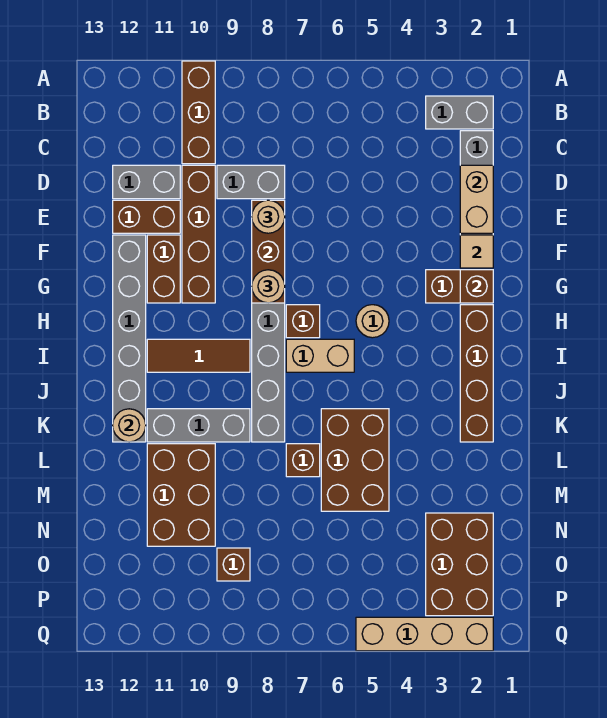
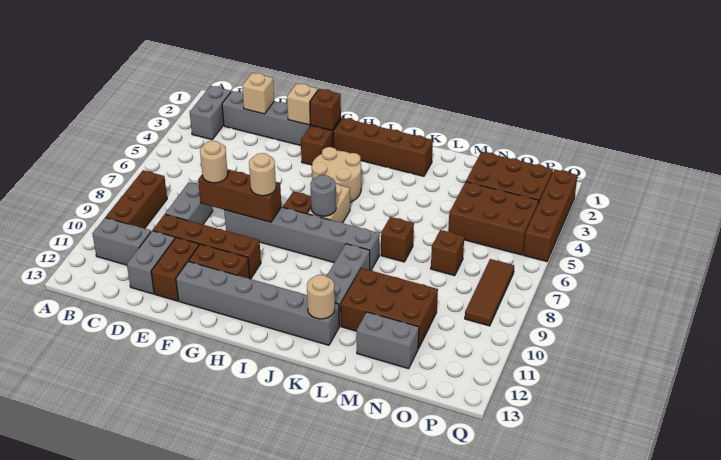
brown brick A10:C10 level 1 -> brown brick B8:B10 level 1
none -> grey brick B11:C11 level 1
tan brick D2:E2 level 2 -> tan brick D2 level 2
tan tile F2 level 2 -> tan brick F2 level 2
tan round brick H5 level 1 -> tan round brick H4:I5 level 1
none -> grey round brick I7 level 2
brown tile I9:I11 level 1 -> brown tile P7:P9 level 1
brown brick K5:M6 level 1 -> brown brick N4:P5 level 1
none -> grey brick M12:N12 level 1
brown brick O9 level 1 -> brown brick N7 level 1
tan brick Q2:Q5 level 1 -> brown brick Q2:Q5 level 1

